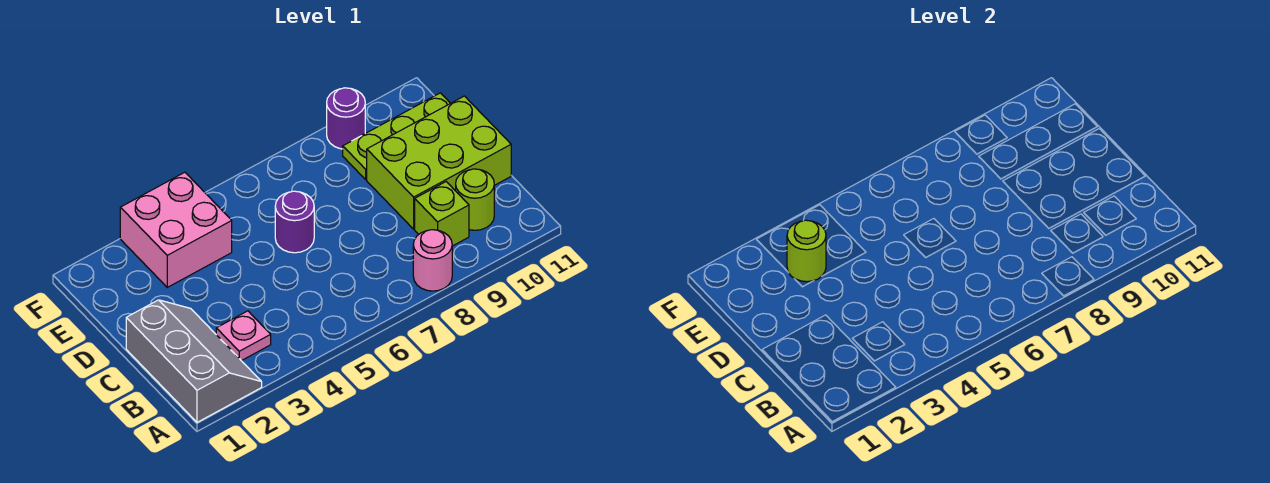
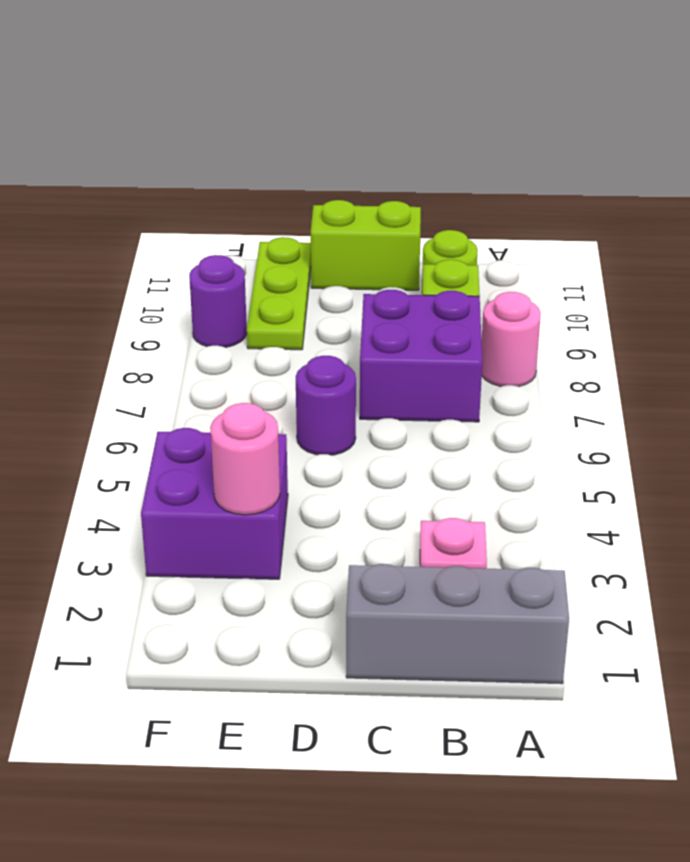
none -> purple brick B7:C8 level 1
lime brick C9:D11 level 1 -> lime brick C11:D11 level 1
pink brick E3:F4 level 1 -> purple brick E3:F4 level 1
lime round brick E3 level 2 -> pink round brick E3 level 2

